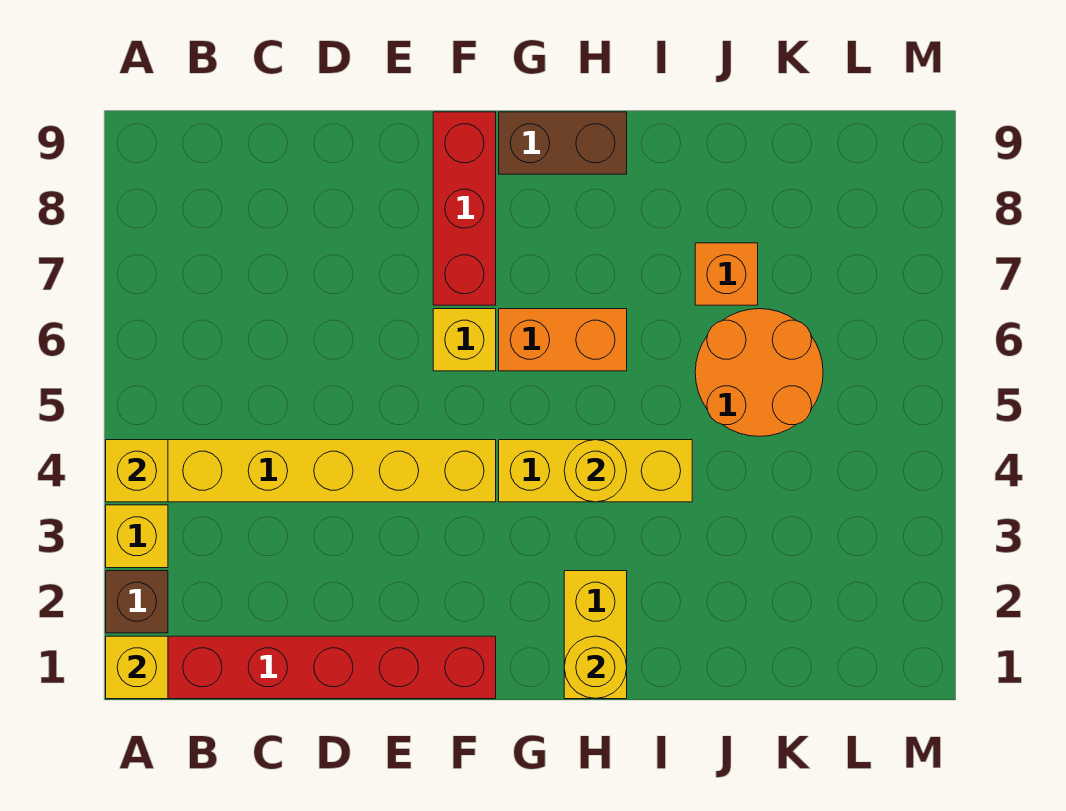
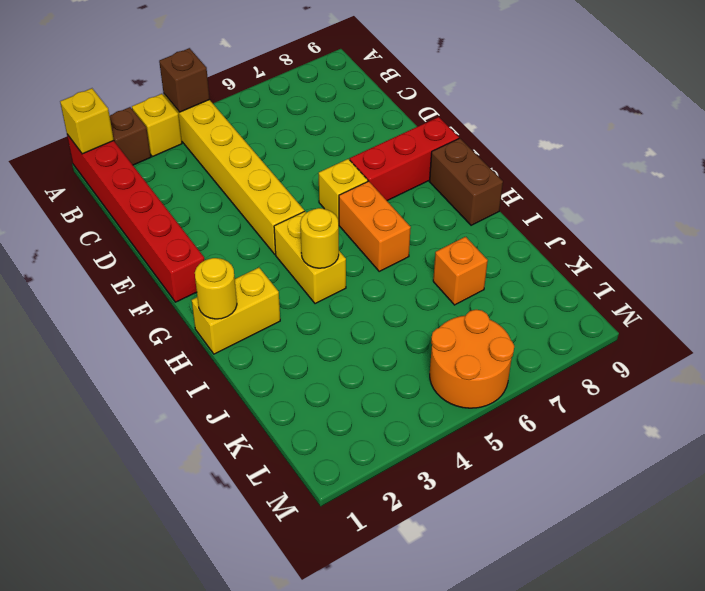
yellow brick A4 level 2 -> brown brick A4 level 2
yellow brick G4:I4 level 1 -> yellow brick G4:H4 level 1
orange round brick J5:K6 level 1 -> orange round brick L5:M6 level 1

